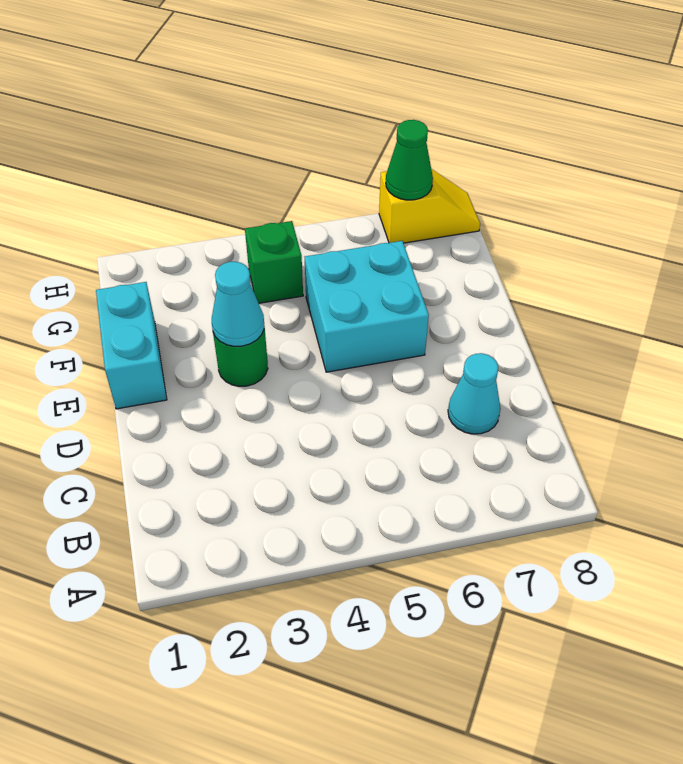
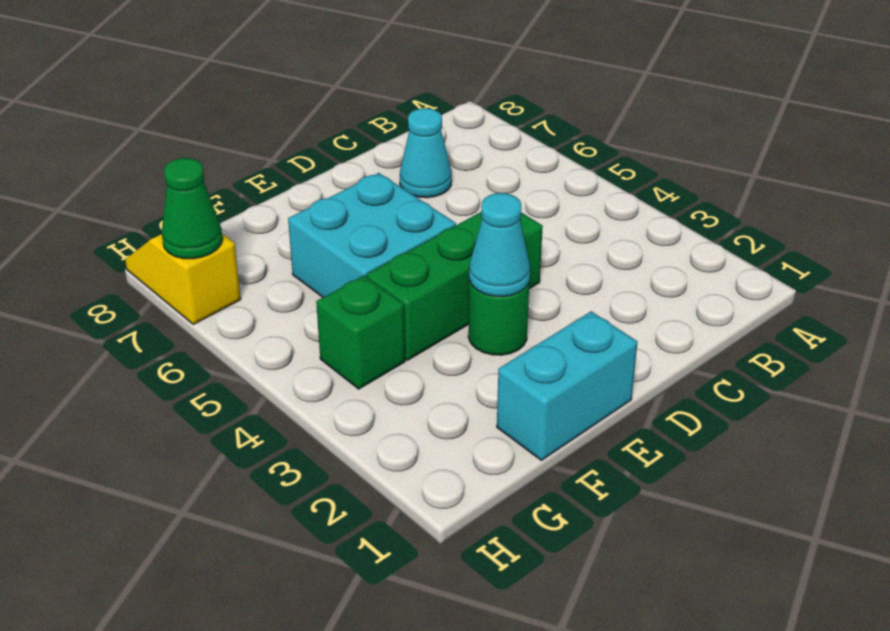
none -> green brick D4:F4 level 1

